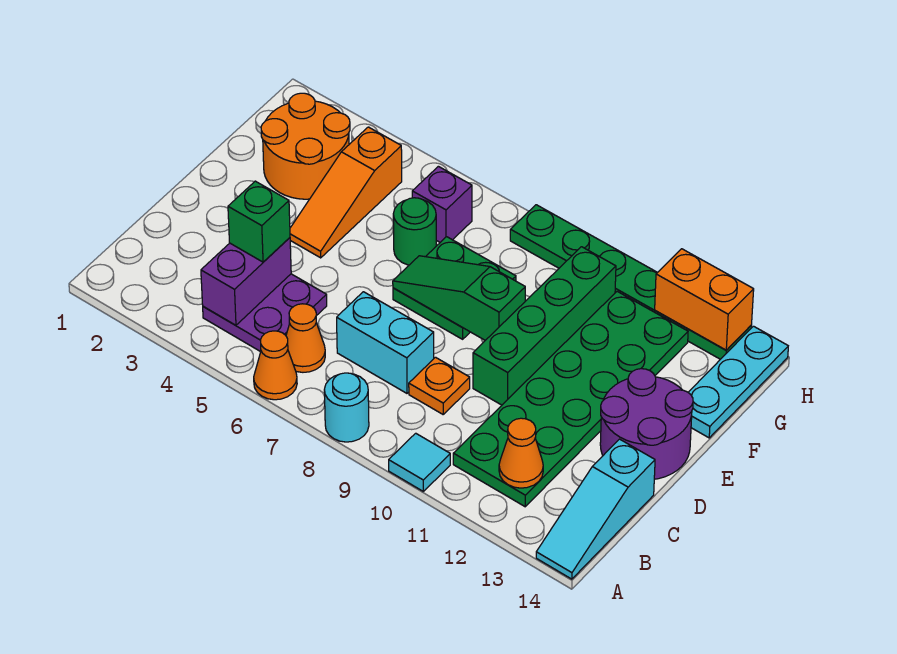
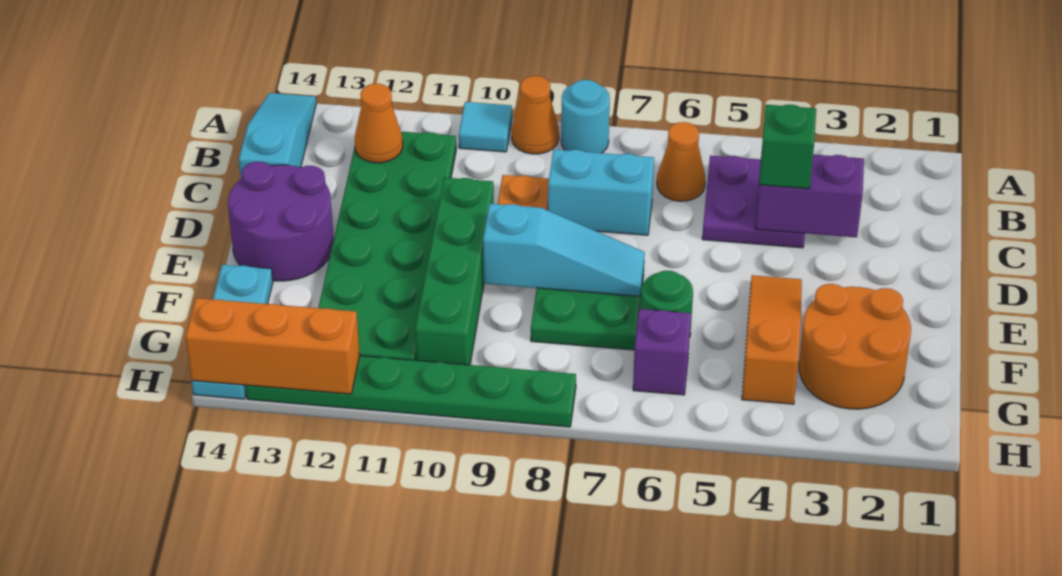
orange cone A6 level 1 -> orange cone A9 level 1
purple brick B4:C4 level 2 -> purple brick C3:C4 level 2
green slope E7:E9 level 2 top 9 -> cyan slope E7:E9 level 2 top 9
orange brick H12:H13 level 2 -> orange brick H12:H14 level 2

